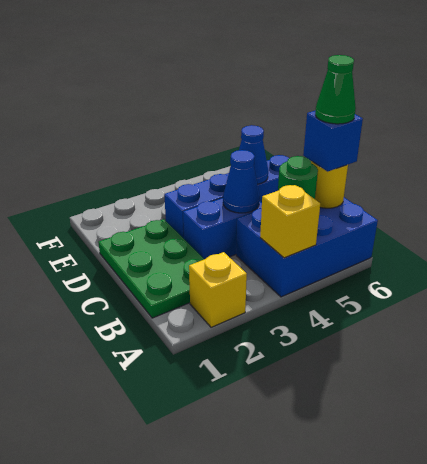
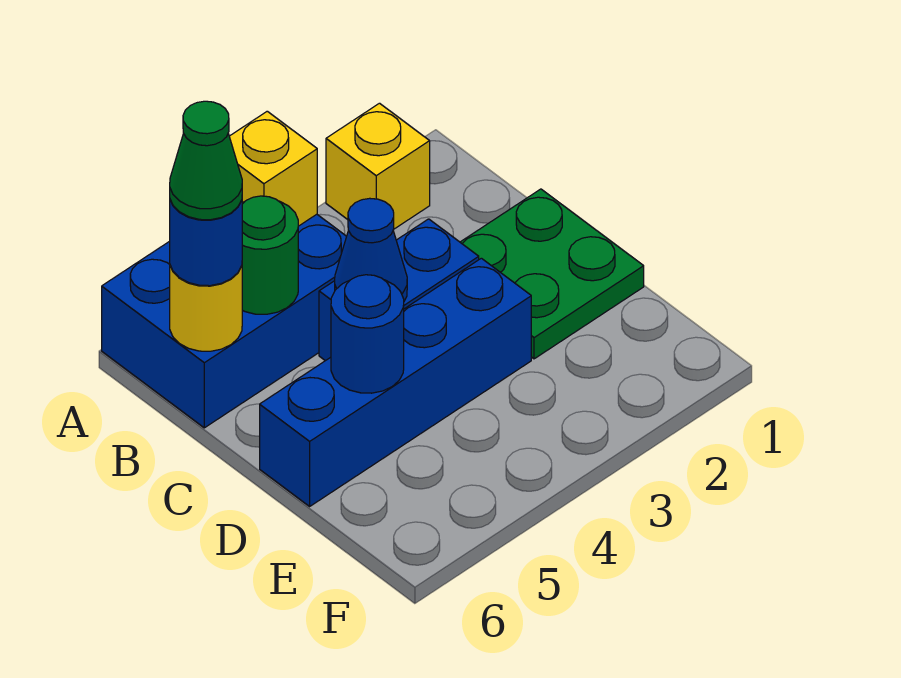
green plate B1:D2 level 1 -> green plate C1:D2 level 1
blue brick B6 level 3 -> blue round brick B6 level 3
blue cone D5 level 2 -> blue round brick D5 level 2

